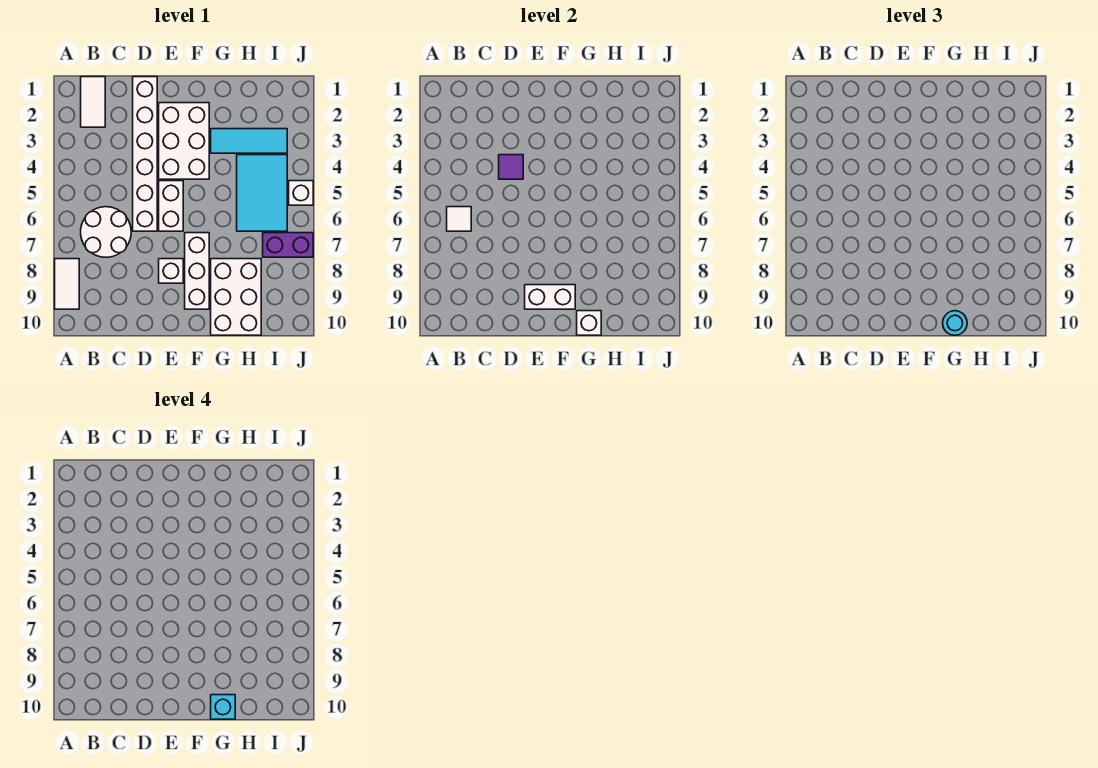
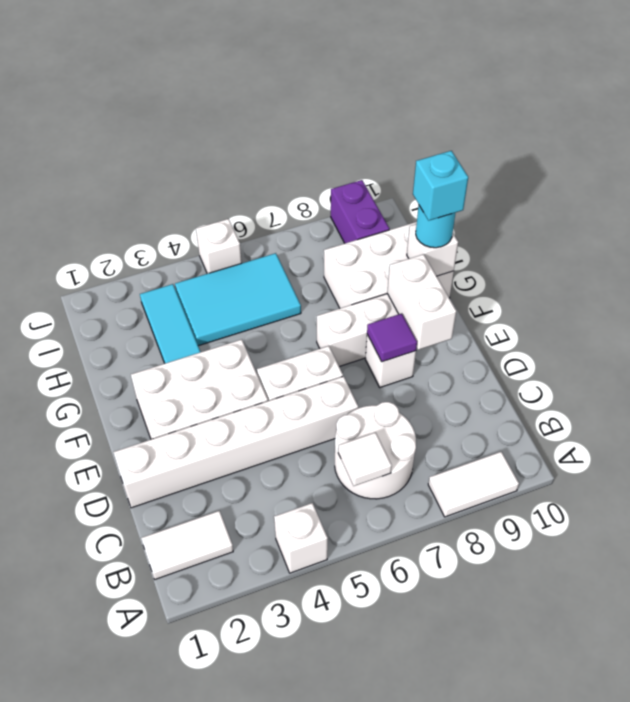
none -> white brick A4 level 1
purple tile D4 level 2 -> purple tile E8 level 2
purple brick I7:J7 level 1 -> purple brick I9:J9 level 1

